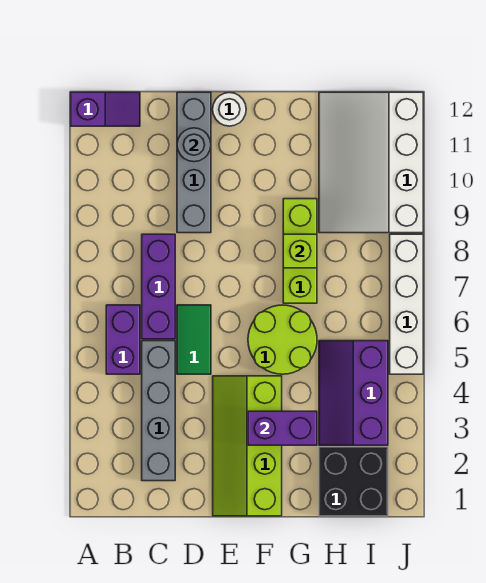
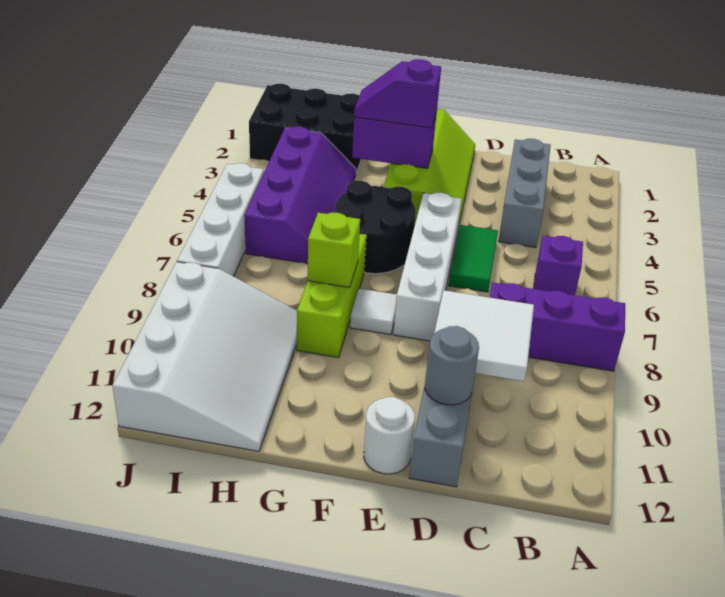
purple slope A12:B12 level 1 top A -> purple slope F3:G3 level 3 top F
purple brick B5:B6 level 1 -> purple brick B6 level 1
grey brick C2:C5 level 1 -> grey brick C2:C4 level 1
purple brick C6:C8 level 1 -> purple brick A8:C8 level 1
none -> white tile C9:D10 level 2
none -> white brick E5:E8 level 1
lime round brick F5:G6 level 1 -> black round brick F5:G6 level 1
none -> white tile F8 level 1
black brick H1:I2 level 1 -> black brick H1:J2 level 1
purple slope H3:I5 level 1 top I -> purple slope H3:I6 level 1 top I

